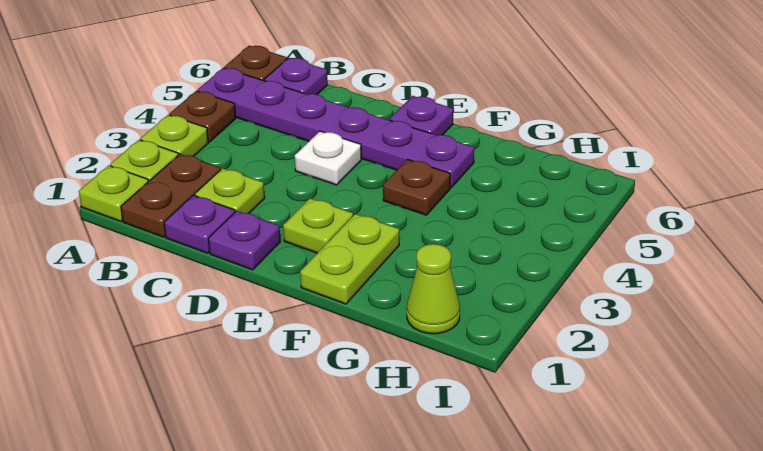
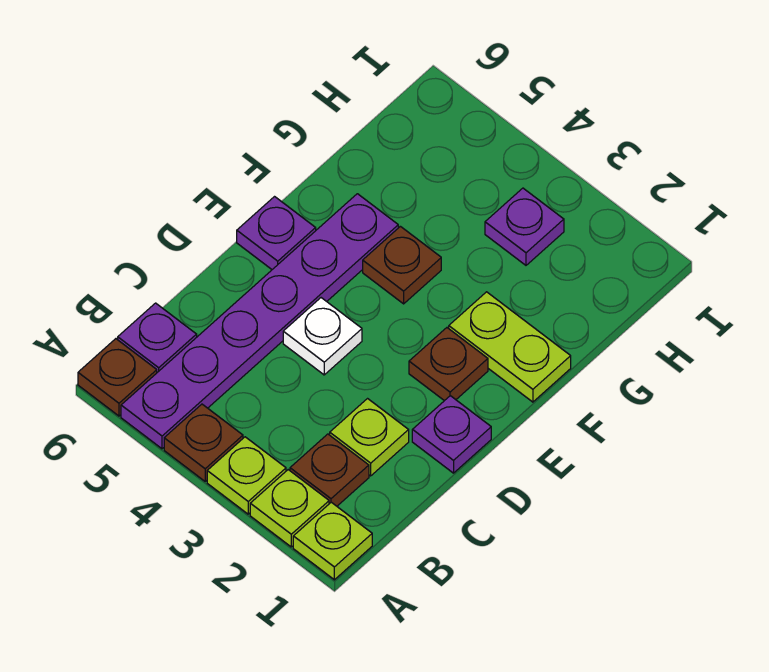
brown plate B1:B2 level 1 -> brown plate B2 level 1
purple plate C1 level 1 -> purple plate H3 level 1
lime plate E2 level 1 -> brown plate E2 level 1
lime cone H1 level 1 -> none

